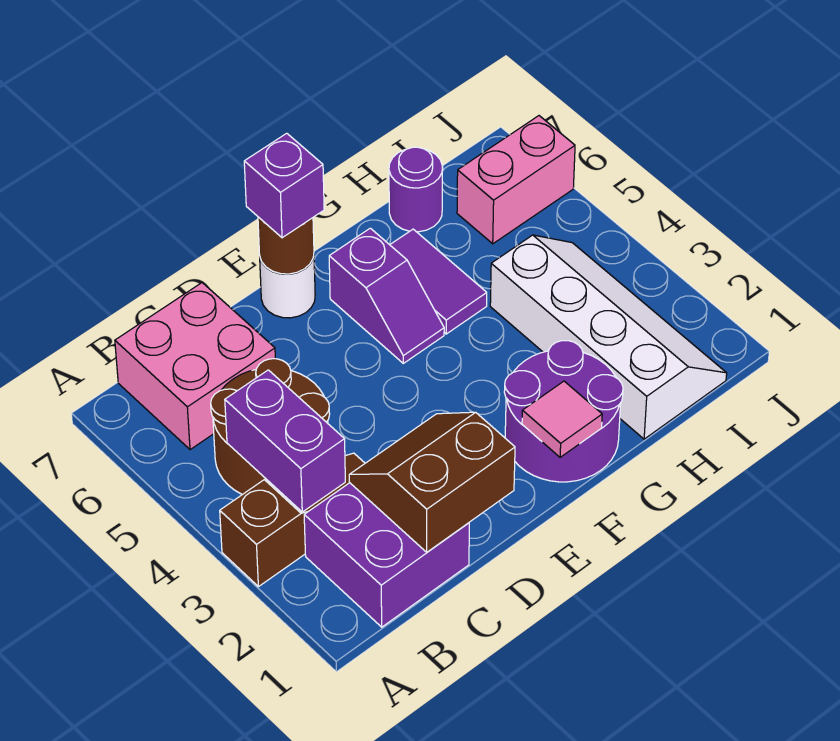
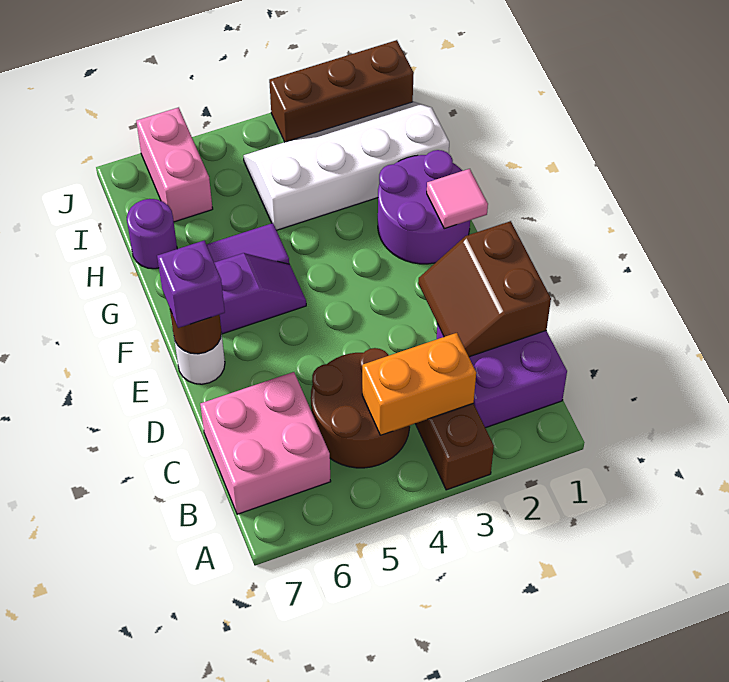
purple brick B3:B4 level 2 -> orange brick B3:B4 level 2
none -> brown brick J1:J3 level 1

